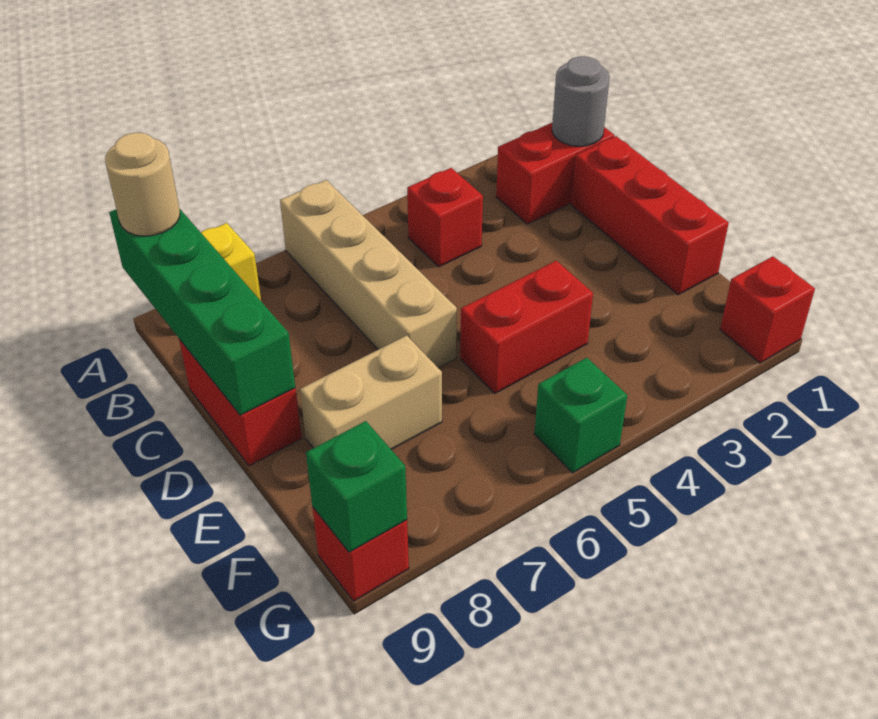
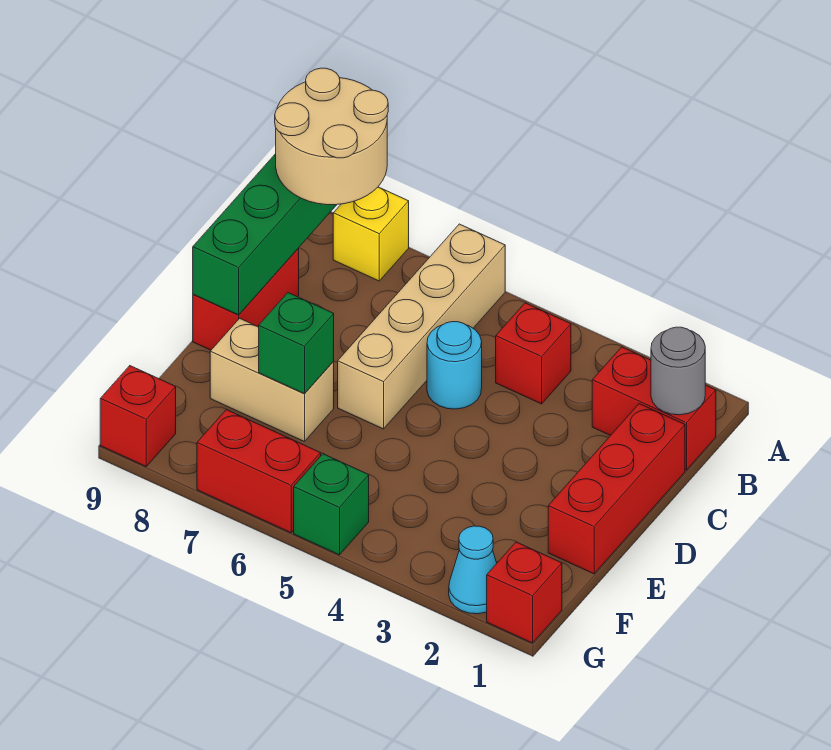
tan round brick A9 level 3 -> tan round brick A8:B9 level 3
none -> cyan round brick C5 level 1
red brick E4:E5 level 1 -> red brick G6:G7 level 1
none -> cyan cone G2 level 1
green brick G9 level 2 -> green brick E7 level 2

